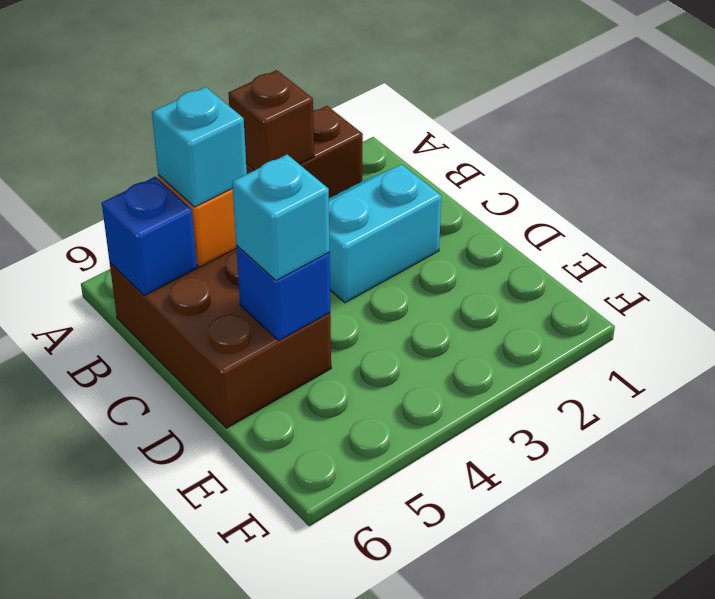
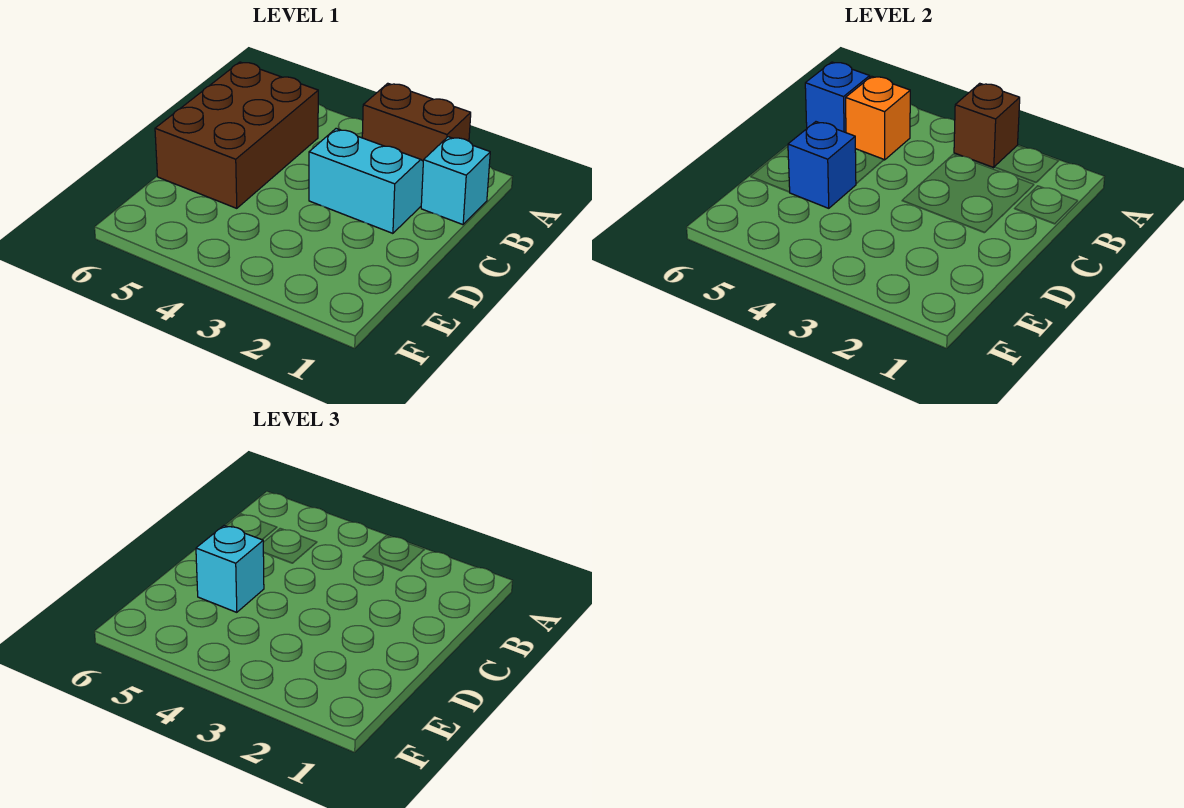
cyan brick B5 level 3 -> cyan brick B1 level 1

